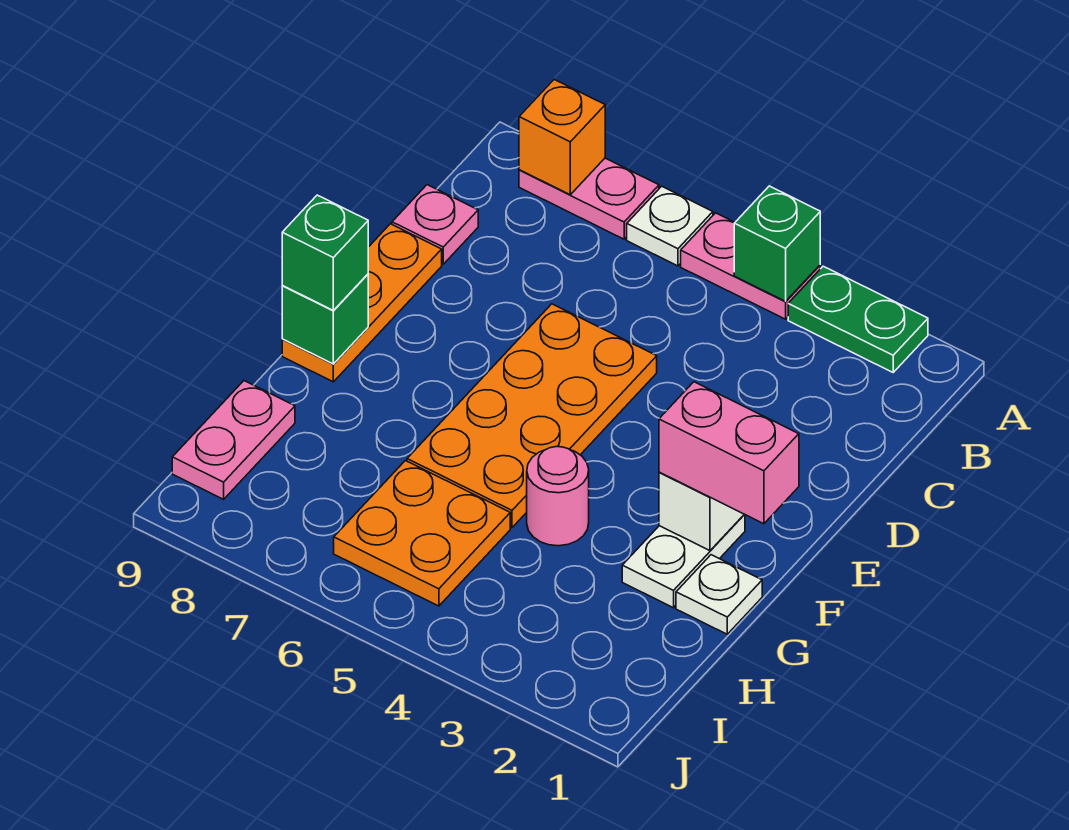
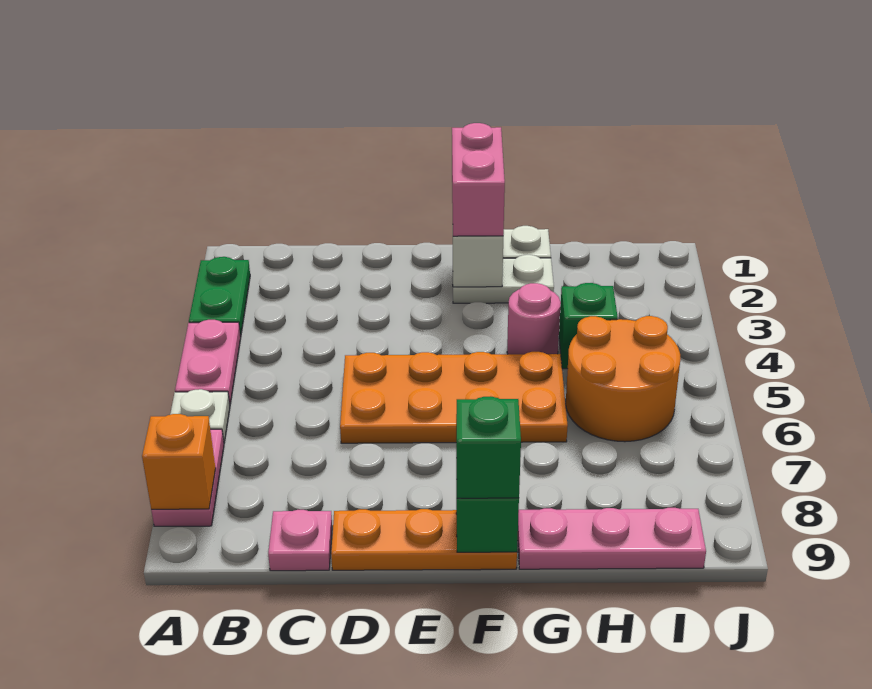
green brick A4 level 2 -> green brick H4 level 1
orange plate H5:I6 level 1 -> orange round brick H5:I6 level 1
pink plate H9:I9 level 1 -> pink plate G9:I9 level 1

